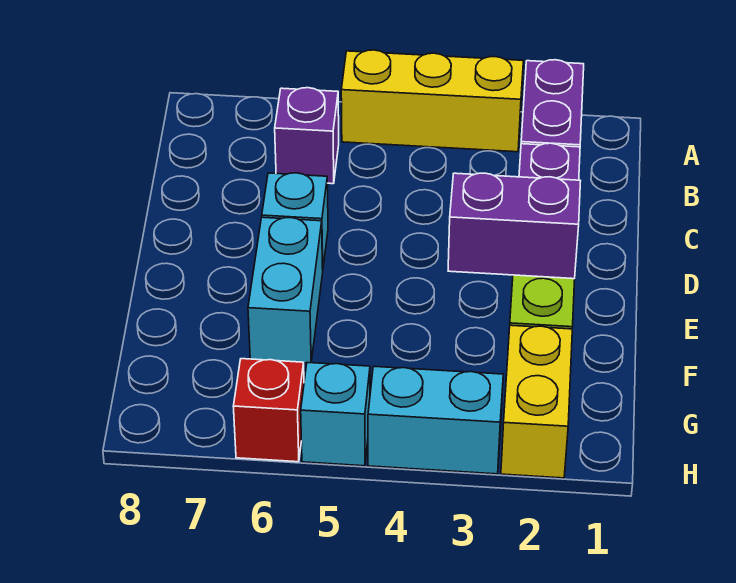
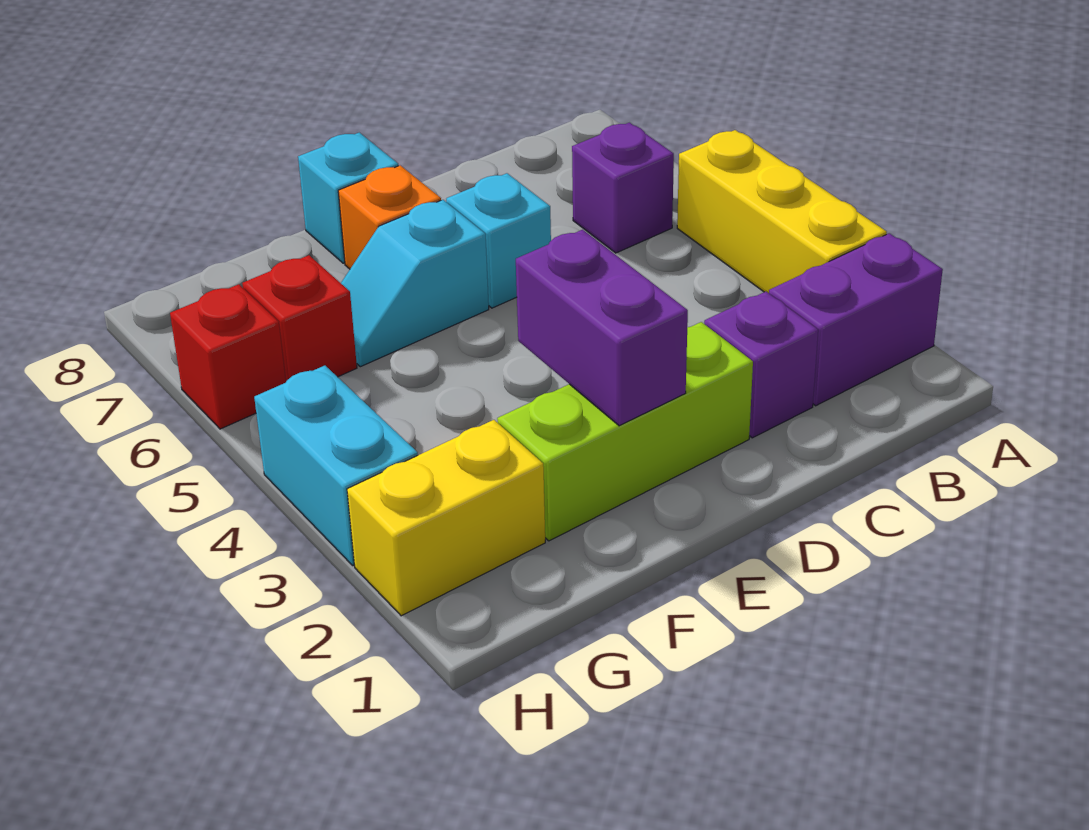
cyan brick E6:F6 level 1 -> cyan slope E6:F6 level 1 top E
none -> orange brick E7 level 1
none -> red brick G6 level 1
cyan brick H5 level 1 -> cyan brick E8 level 1

